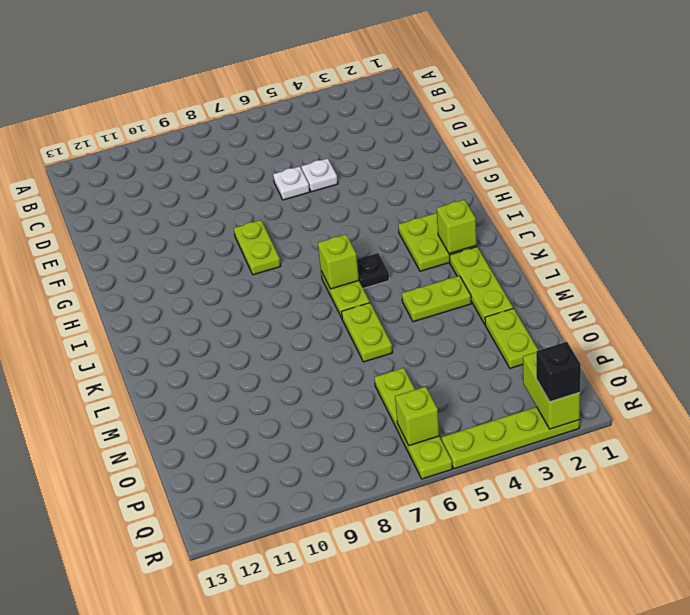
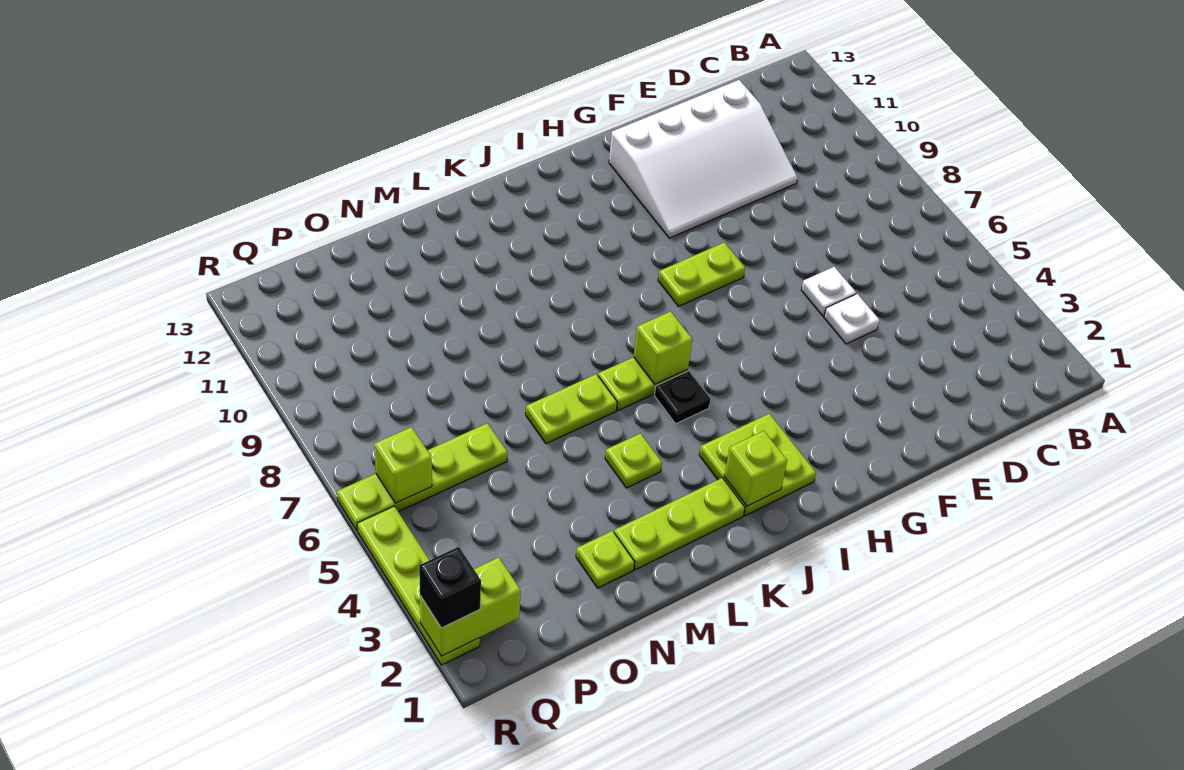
none -> white slope D10:G12 level 1 top 12
lime plate L3:L4 level 1 -> lime plate L4 level 1
lime plate N2:O2 level 1 -> lime plate N2 level 1

